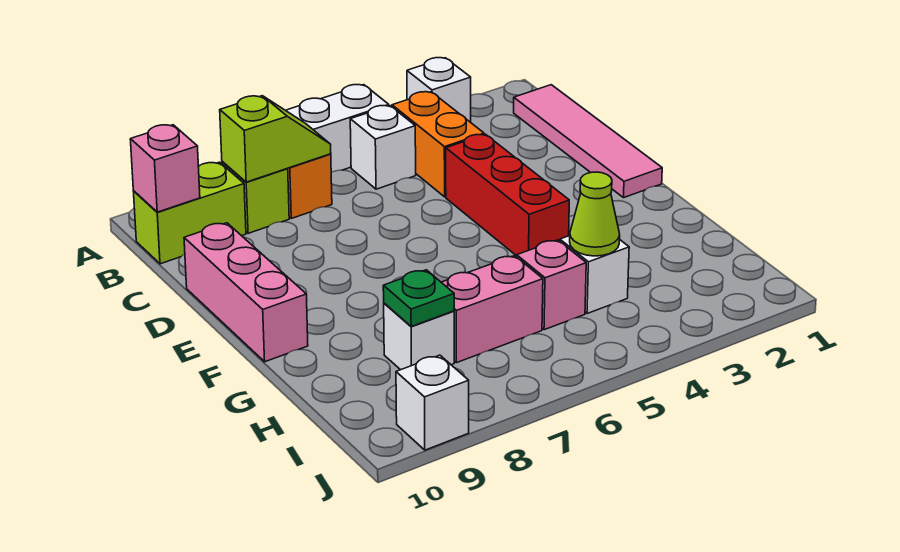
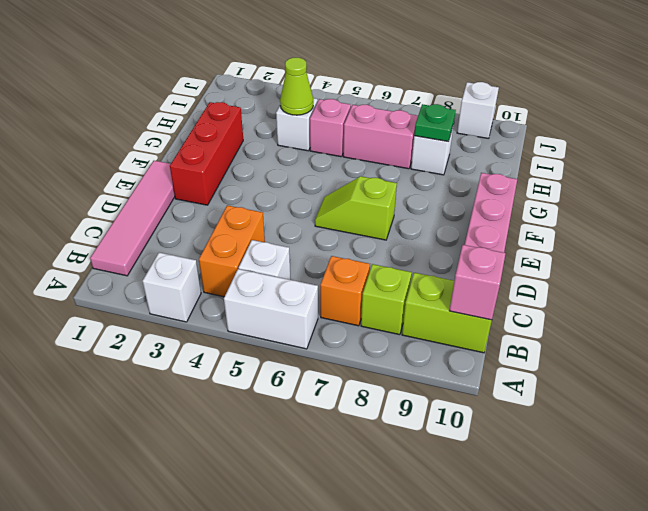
lime slope B7:B8 level 2 top 8 -> lime slope E6:E7 level 1 top 7
red brick D4:F4 level 1 -> red brick E2:G2 level 1

